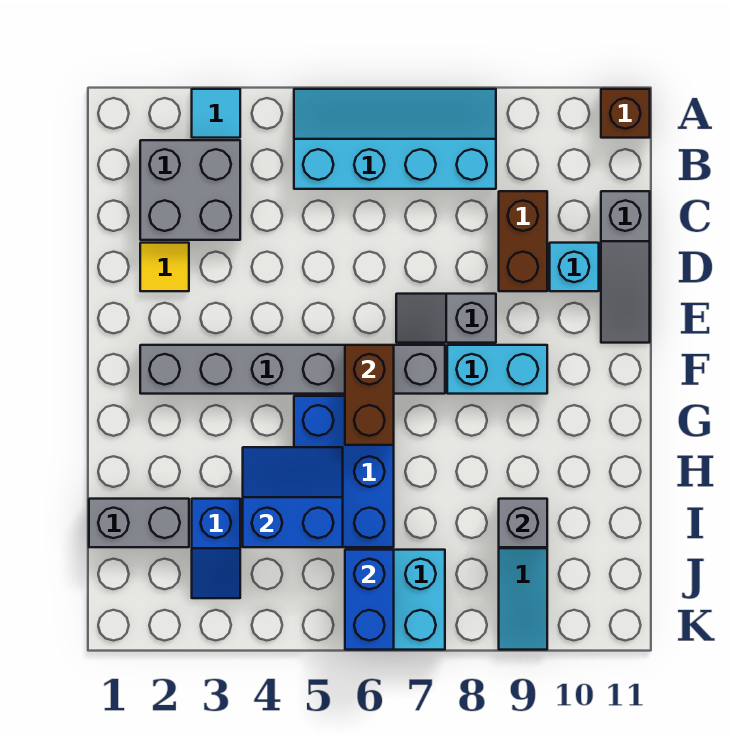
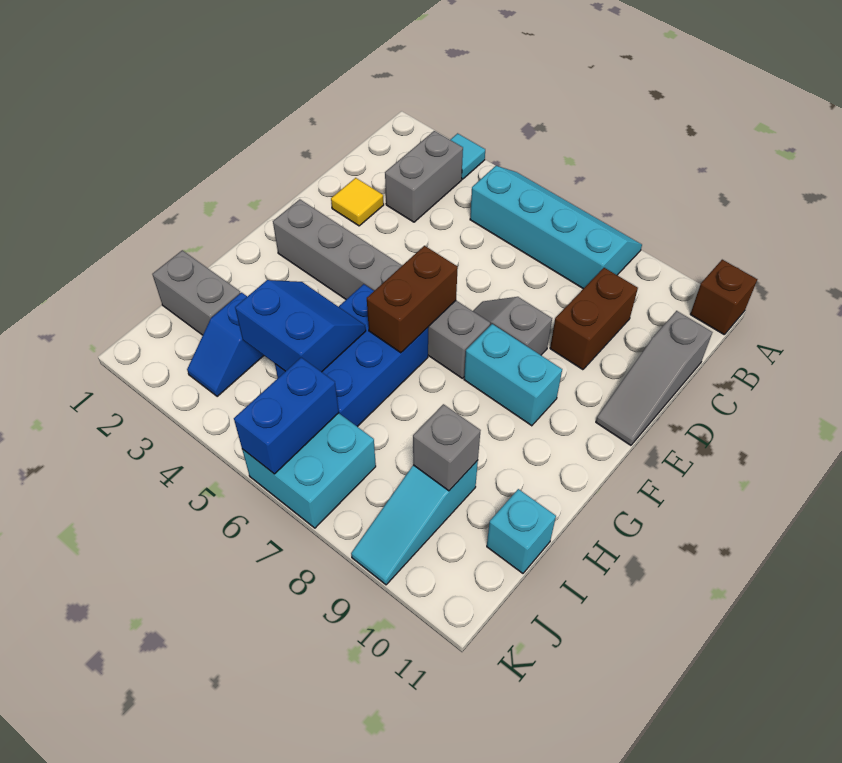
grey brick B2:C3 level 1 -> grey brick B3:C3 level 1
cyan brick D10 level 1 -> cyan brick I11 level 1

